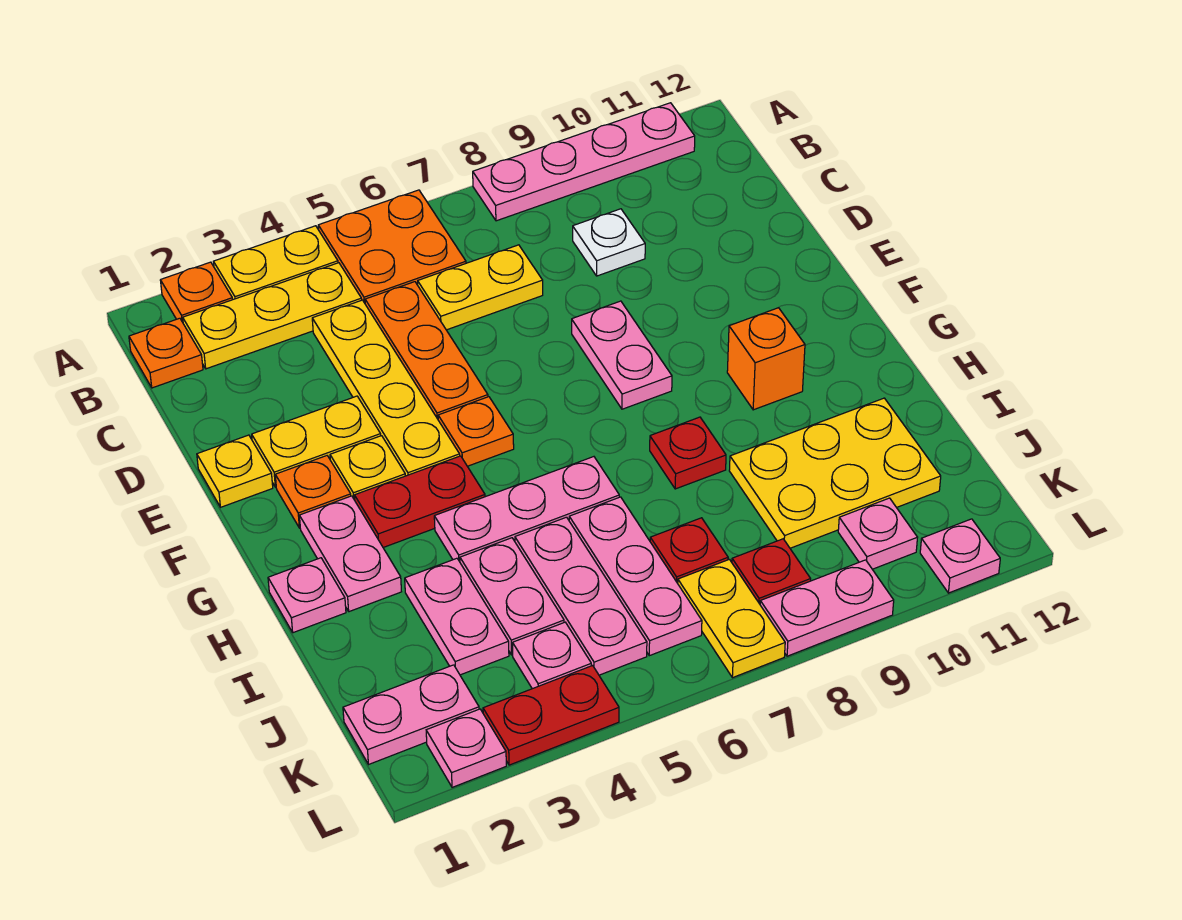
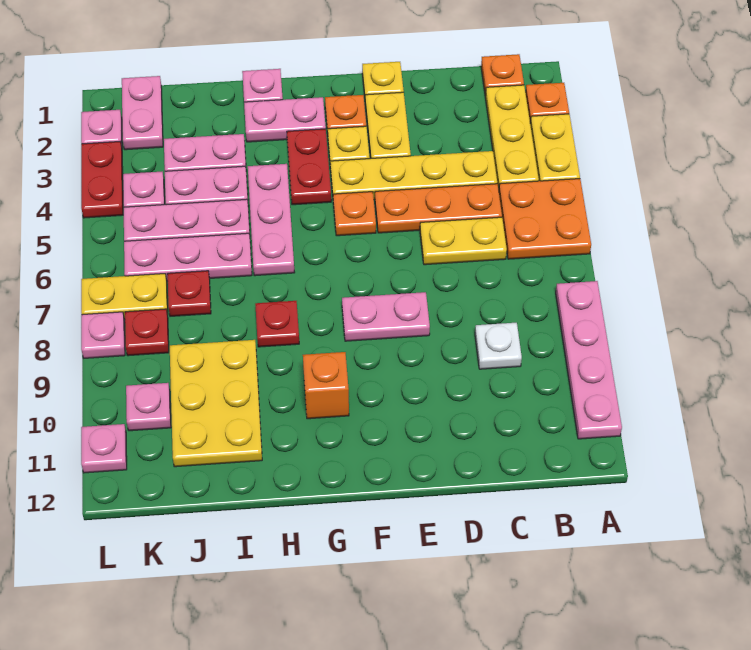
yellow plate C6:C7 level 1 -> yellow plate C6:D6 level 1
pink plate L8:L9 level 1 -> pink plate L8 level 1

